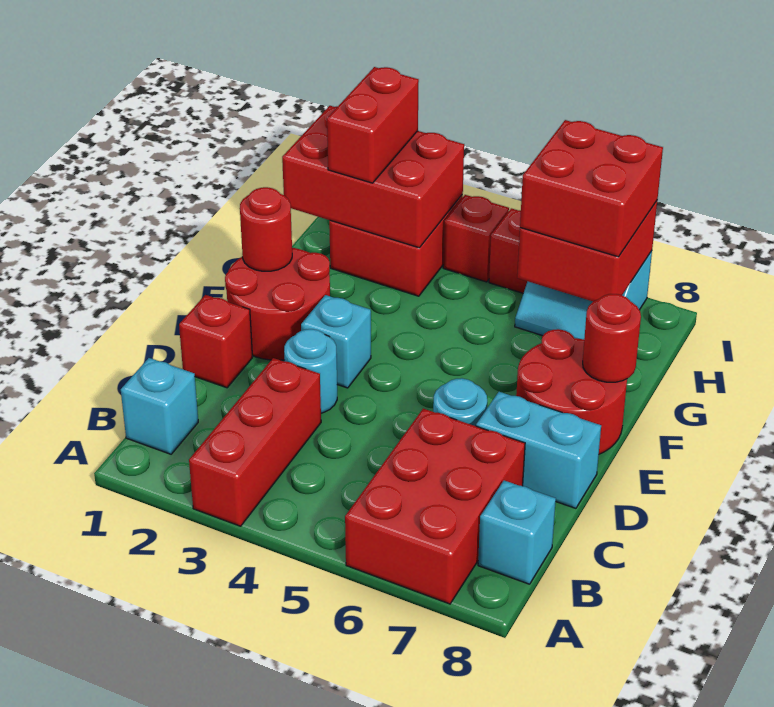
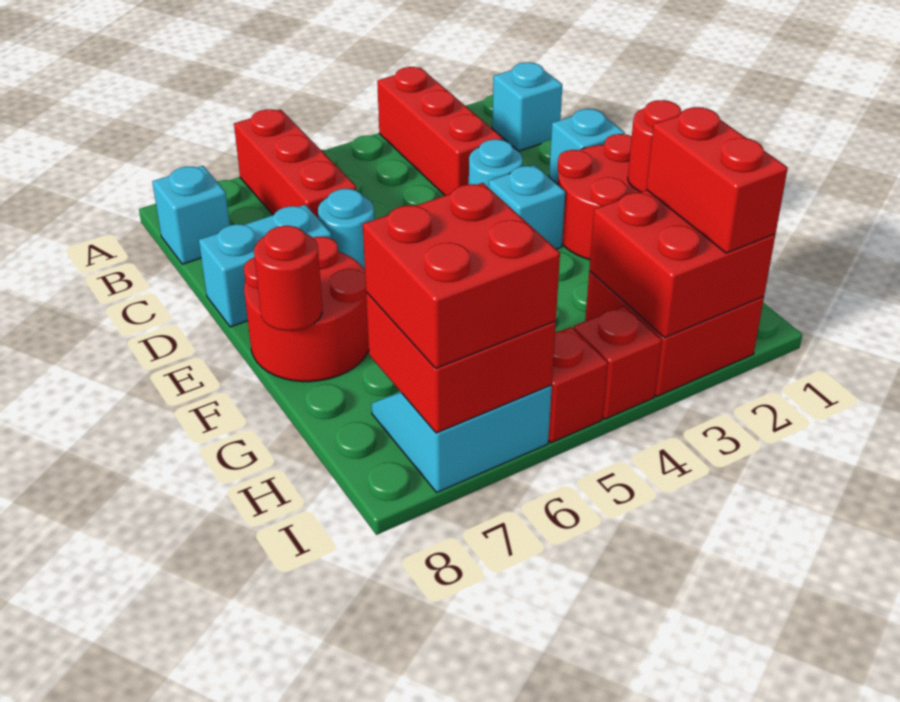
red brick A6:C7 level 1 -> red brick A6:C6 level 1
red brick D1 level 1 -> cyan brick D1 level 1
red brick H1:I3 level 2 -> red brick H2:I3 level 2

